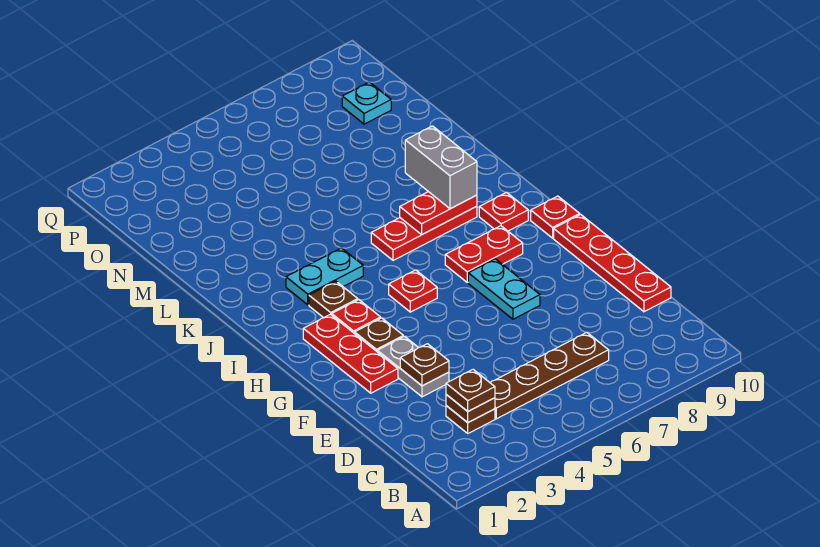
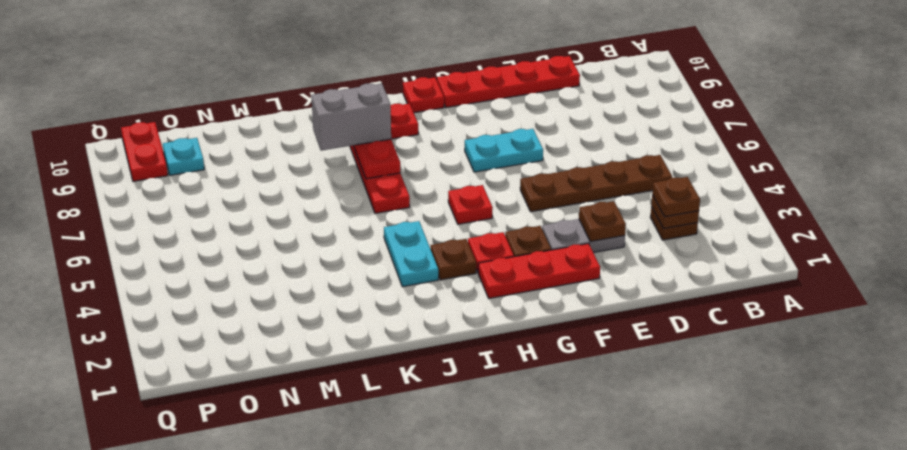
brown plate C4:C7 level 1 -> brown plate C5:F5 level 1
red plate H7:H8 level 1 -> red plate P9:P10 level 1

